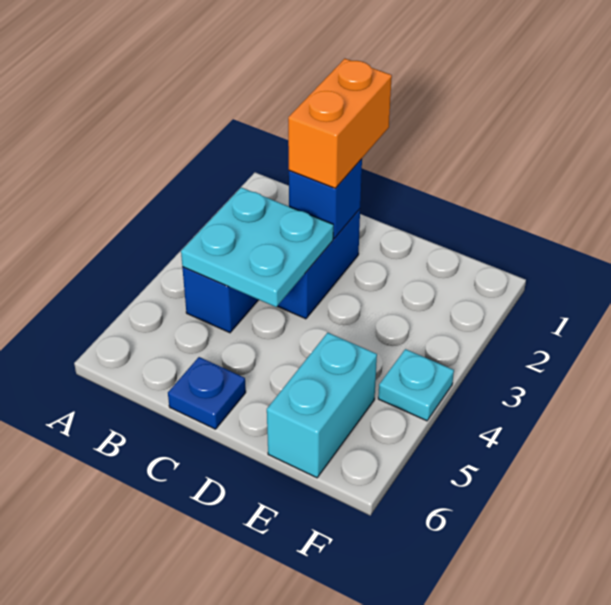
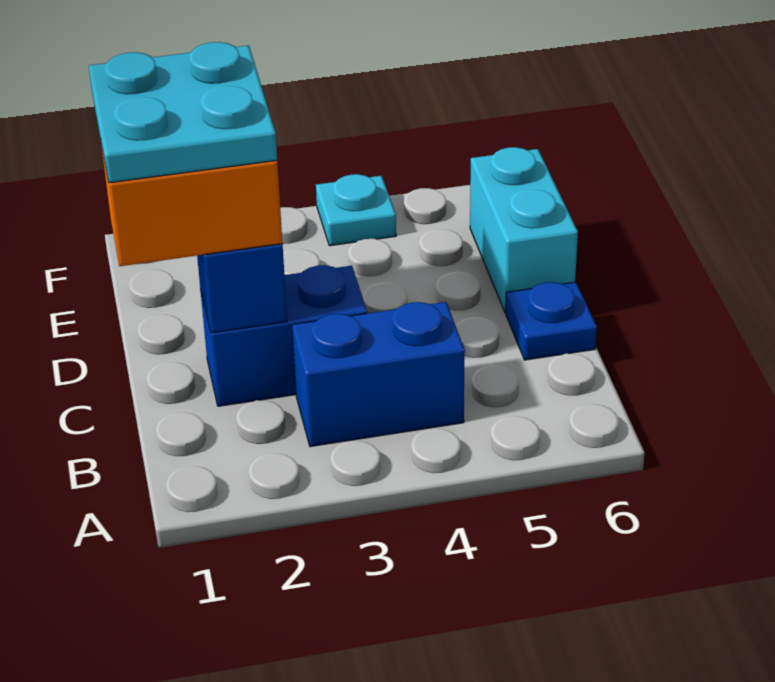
cyan plate B3:C4 level 2 -> cyan plate C1:D2 level 4
cyan brick E5:E6 level 1 -> cyan brick D6:E6 level 1

